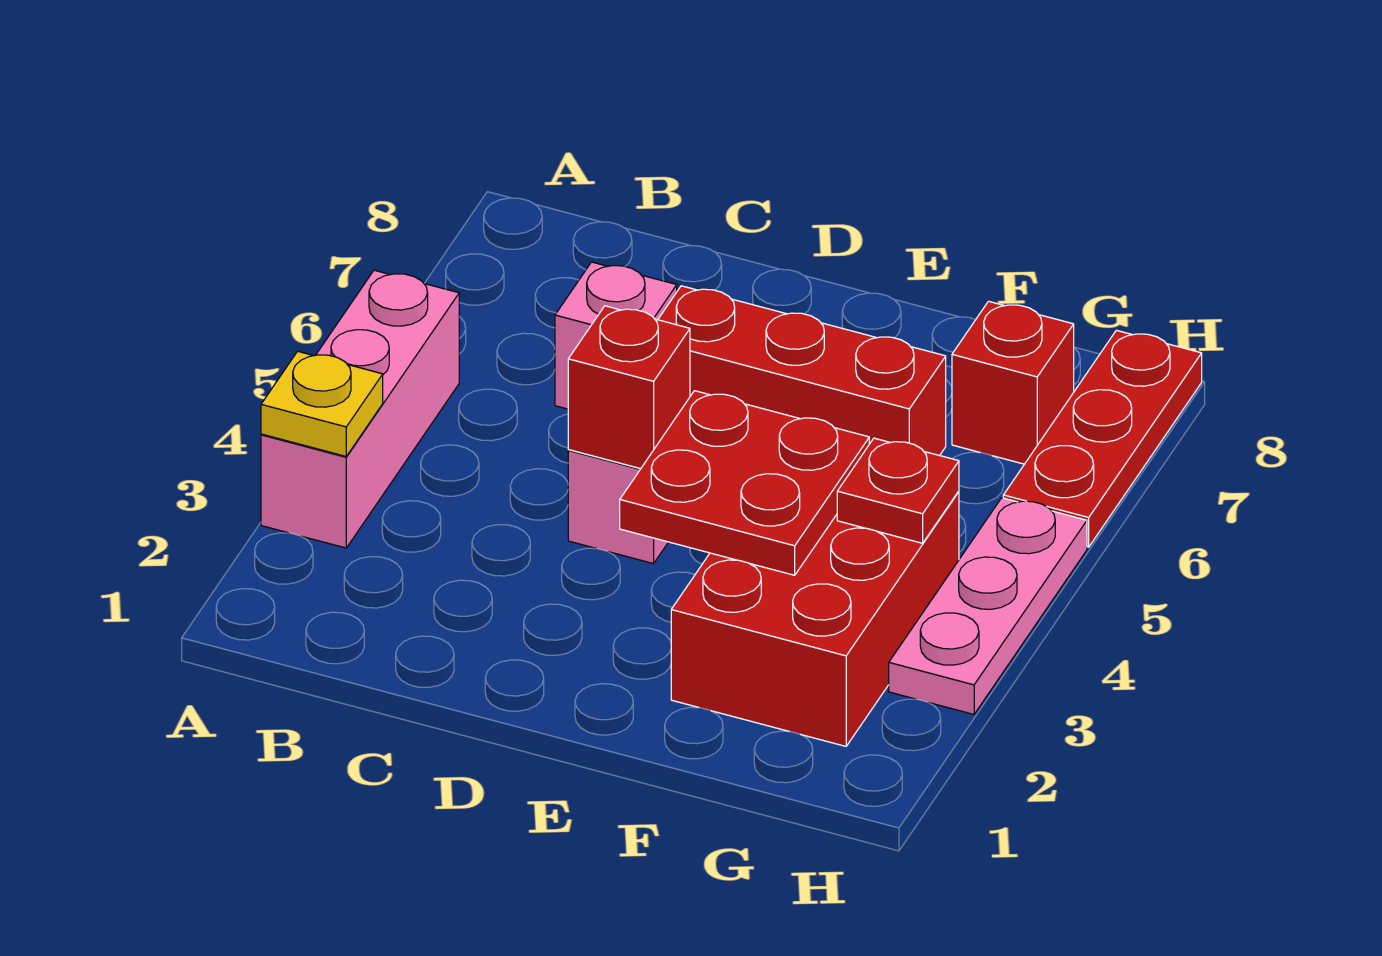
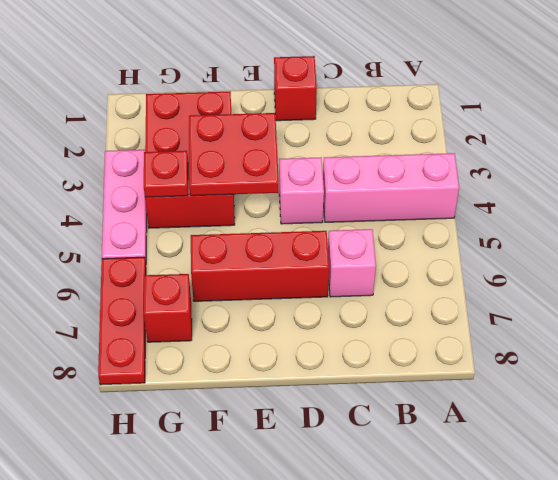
pink brick A3:A5 level 1 -> pink brick A4:C4 level 1
yellow plate A3 level 2 -> none
red brick D4 level 2 -> red brick D1 level 1

